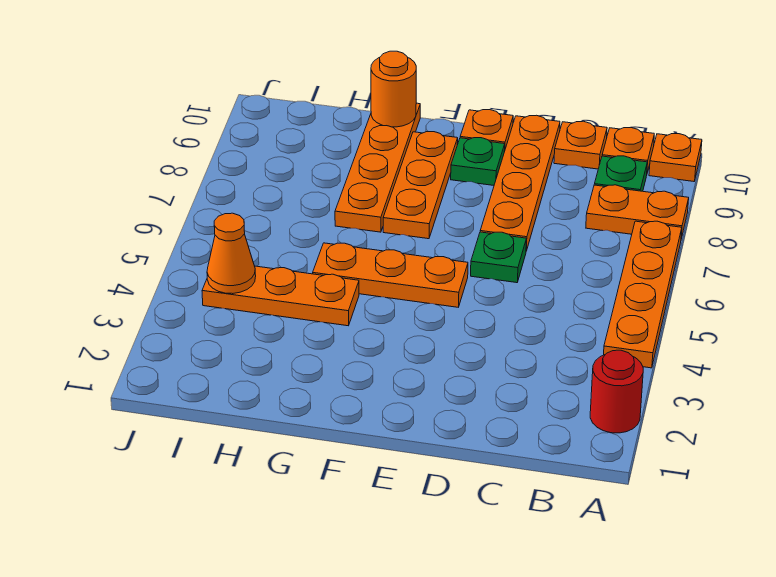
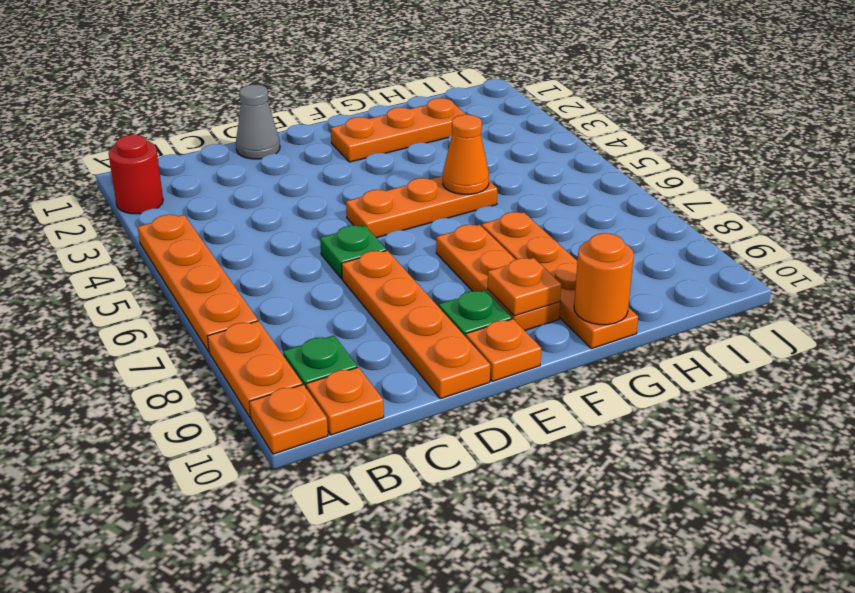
orange plate A8:B8 level 1 -> orange plate A8:A9 level 1
orange plate C10 level 1 -> orange plate F9 level 2
none -> grey cone D1 level 1
orange plate G4:I4 level 1 -> orange plate F2:H2 level 1
orange cone I4 level 2 -> orange cone G5 level 2

